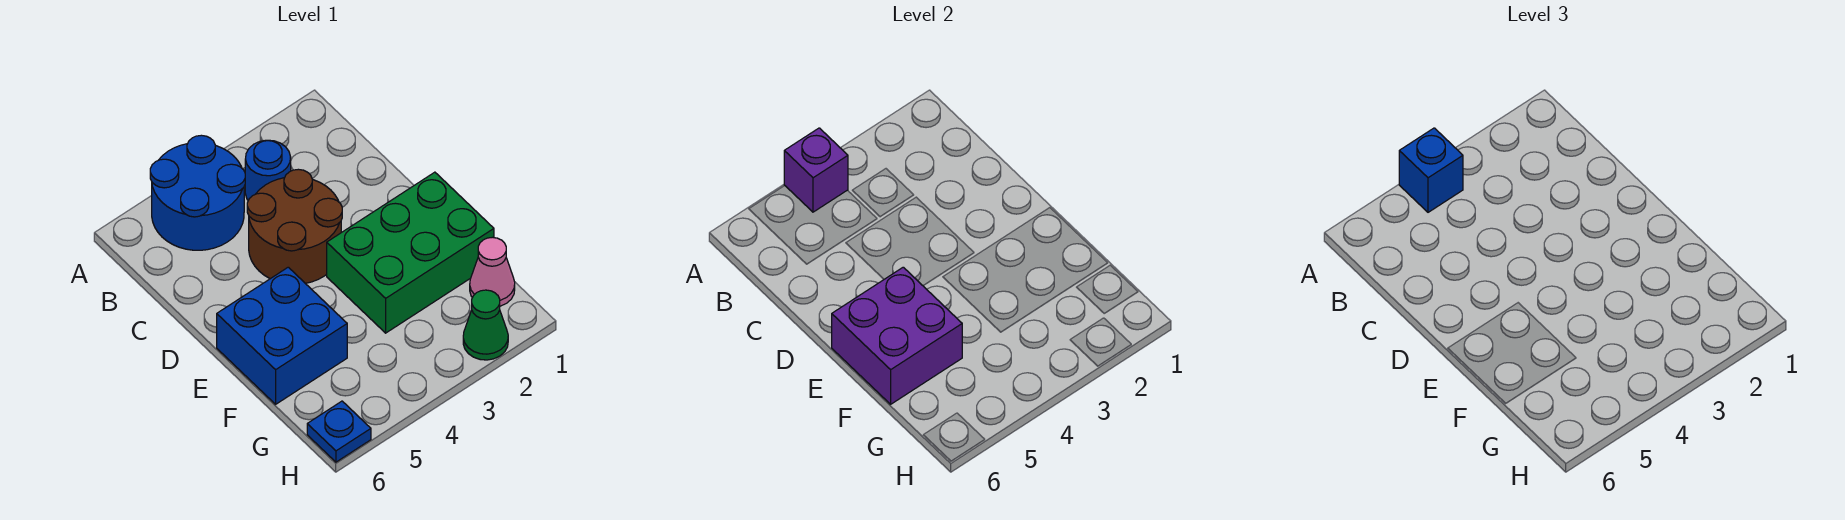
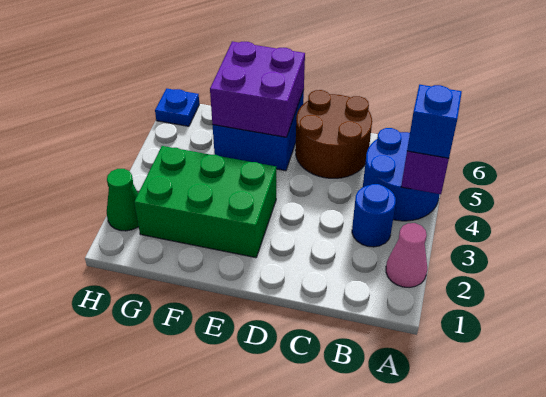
brown round brick C3:D4 level 1 -> brown round brick C5:D6 level 1
green brick E1:F3 level 1 -> green brick E2:G3 level 1
pink cone G1 level 1 -> pink cone A2 level 1

